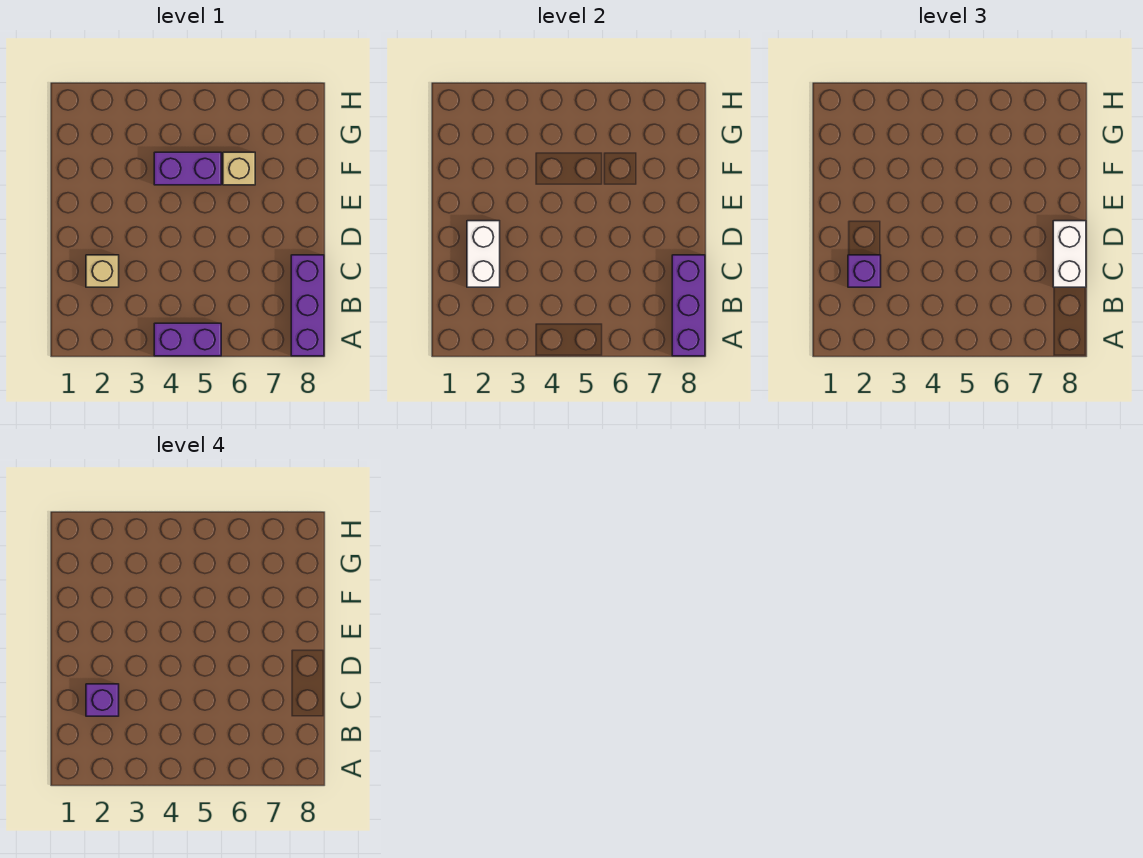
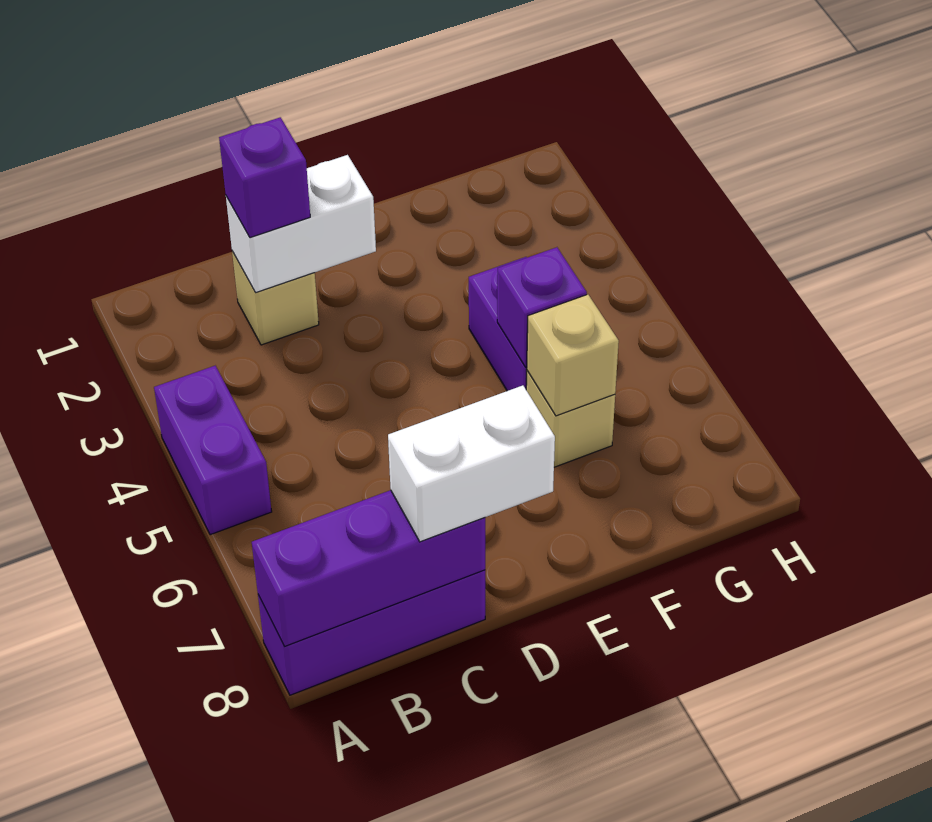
purple brick C2 level 4 -> purple brick F5 level 2
none -> tan brick F6 level 2

